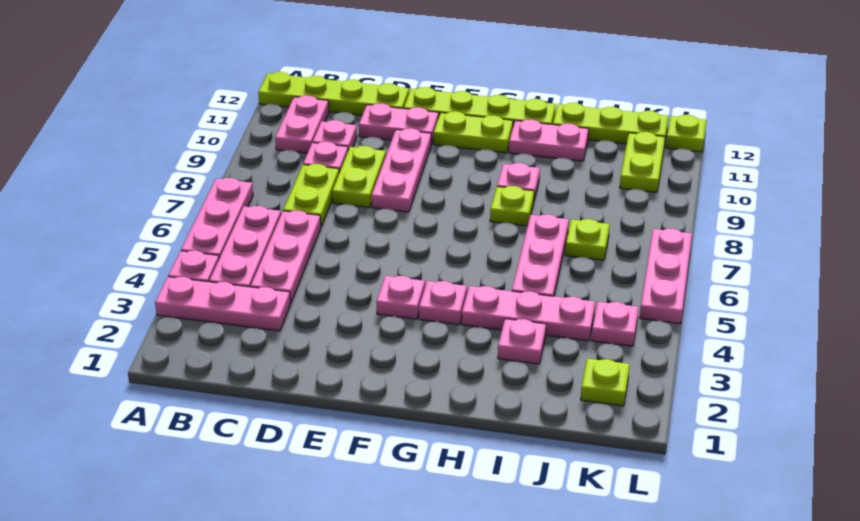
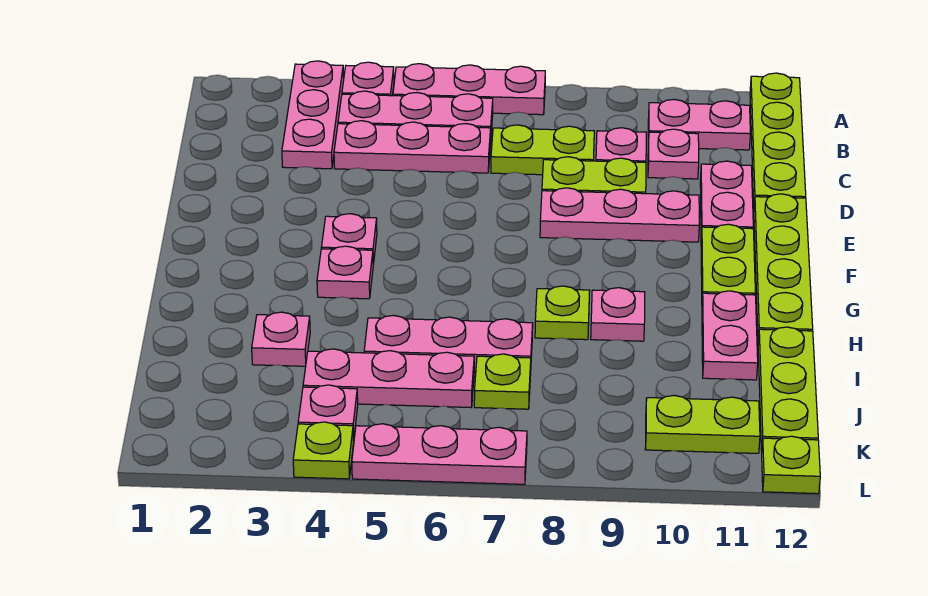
pink plate H4:J4 level 1 -> pink plate J4:J6 level 1
lime plate K2 level 1 -> lime plate L4 level 1

